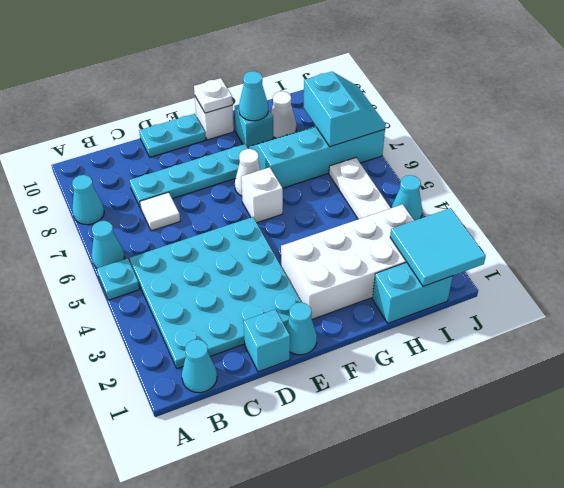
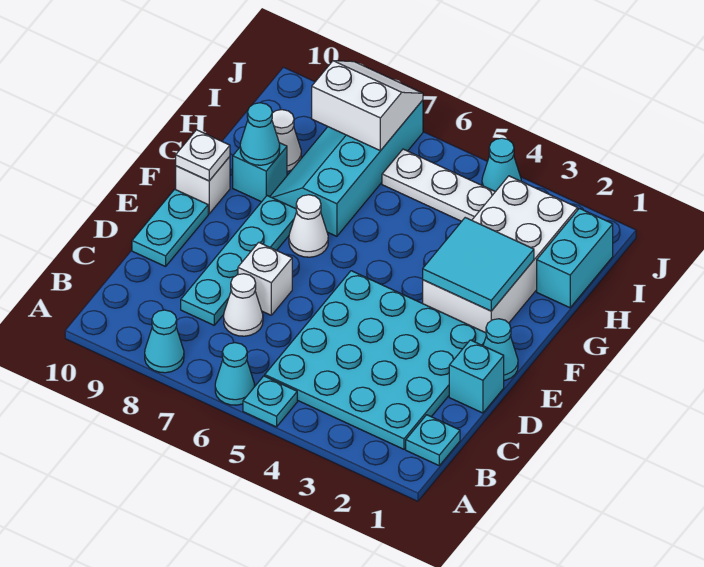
cyan cone B1 level 1 -> cyan plate B1 level 1
white tile C7 level 1 -> white cone C7 level 1
white brick F6 level 1 -> white brick D7 level 1
cyan tile I1:J2 level 2 -> cyan tile F2:G3 level 2
cyan slope I7:J8 level 2 top I -> white slope I7:J8 level 2 top I

